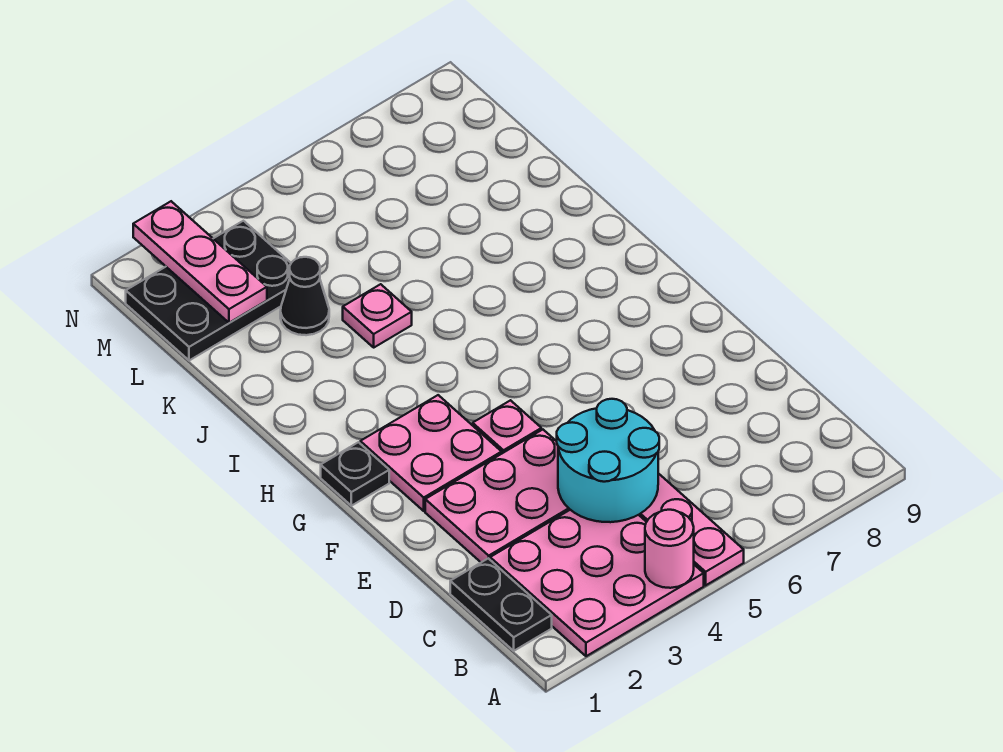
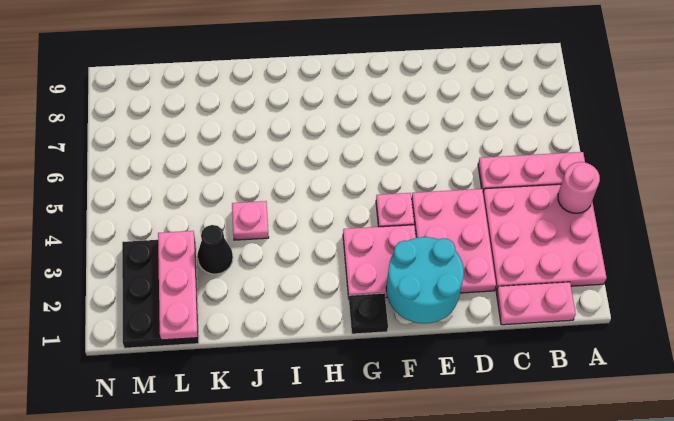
black plate B1:C1 level 1 -> pink plate B1:C1 level 1
cyan round brick C4:D5 level 2 -> cyan round brick E1:F2 level 2
pink plate L2:N2 level 2 -> pink plate L1:L3 level 2

